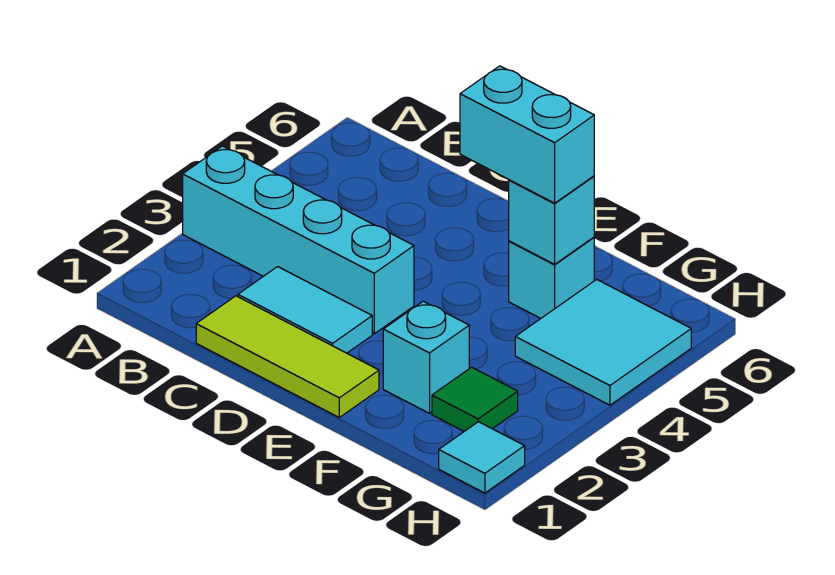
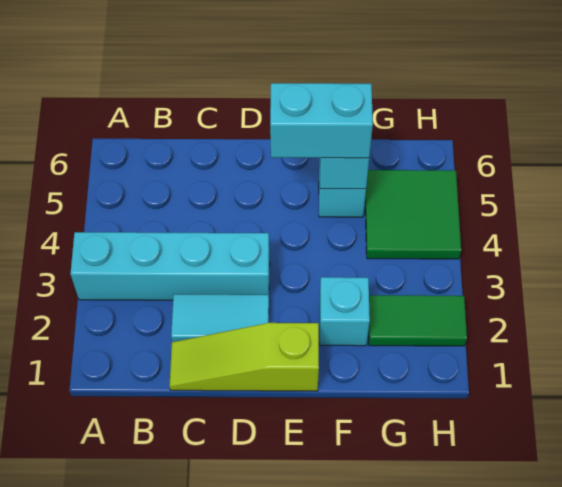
lime tile C1:E1 level 1 -> lime slope C1:E1 level 1 top E
green tile G2 level 1 -> green tile G2:H2 level 1
cyan tile G4:H5 level 1 -> green tile G4:H5 level 1
cyan tile H1 level 1 -> none

